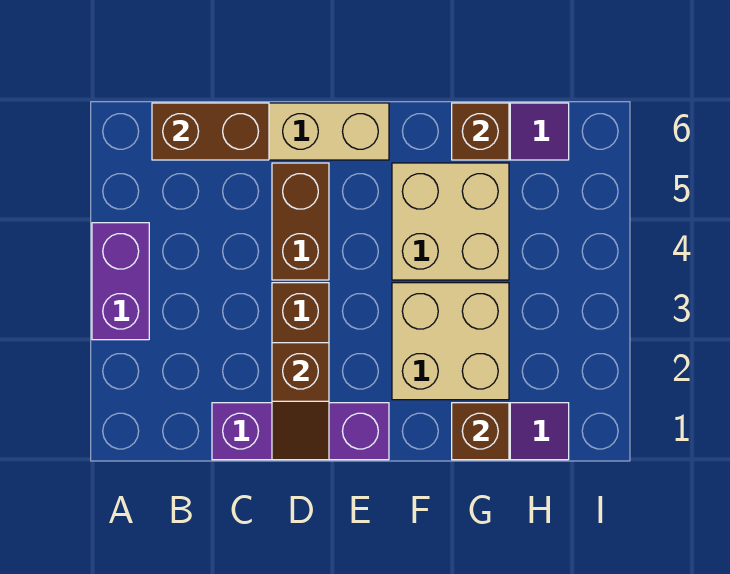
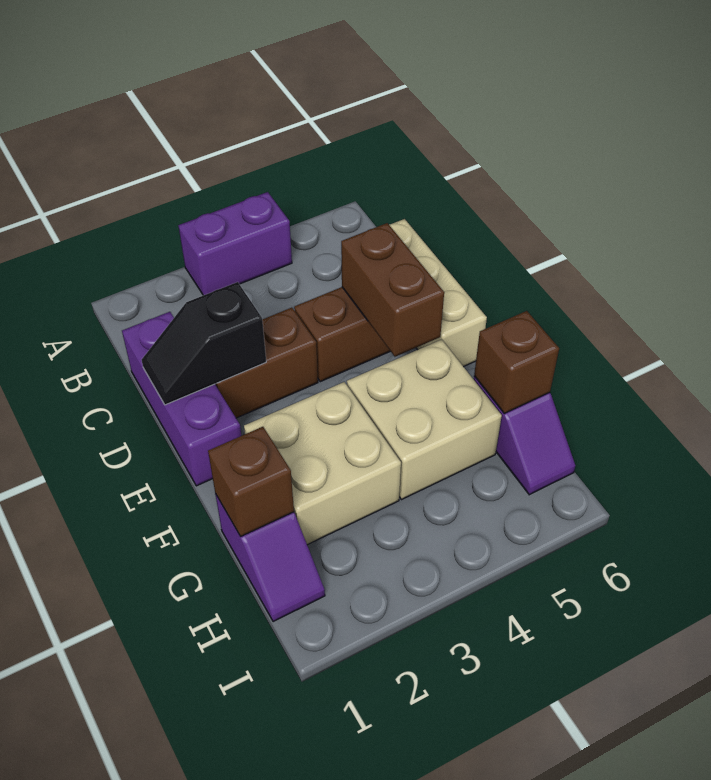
brown brick B6:C6 level 2 -> brown brick D5:E5 level 2
brown slope D1:D2 level 2 top 2 -> black slope D1:D2 level 2 top 2

